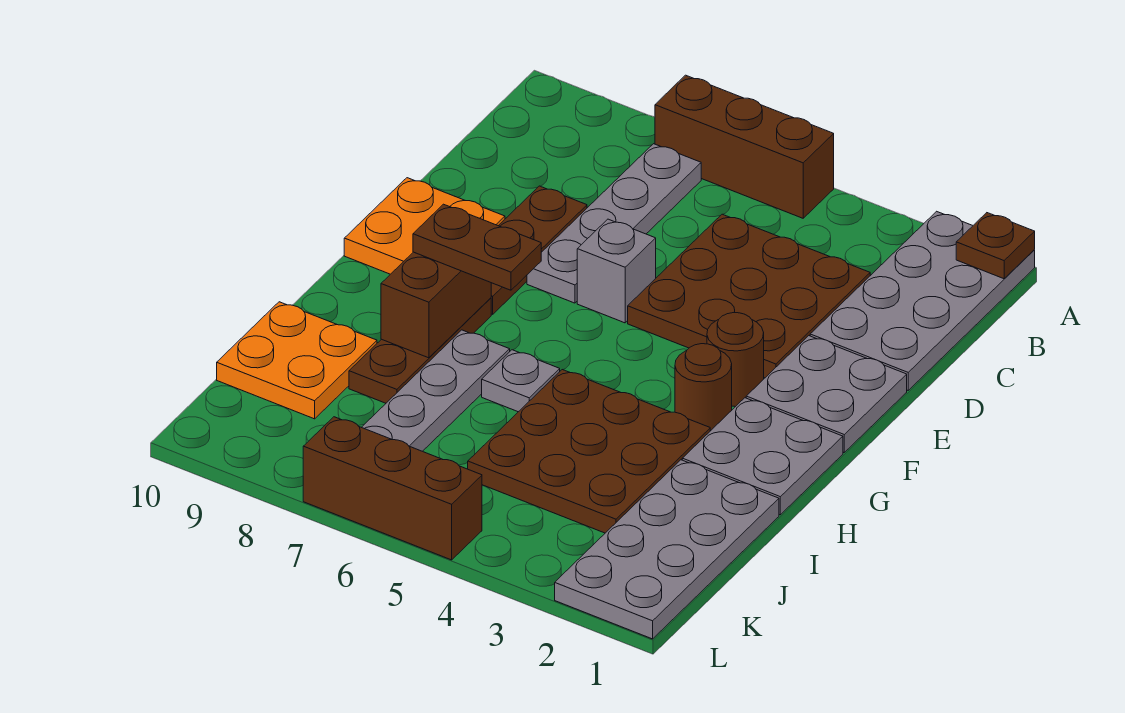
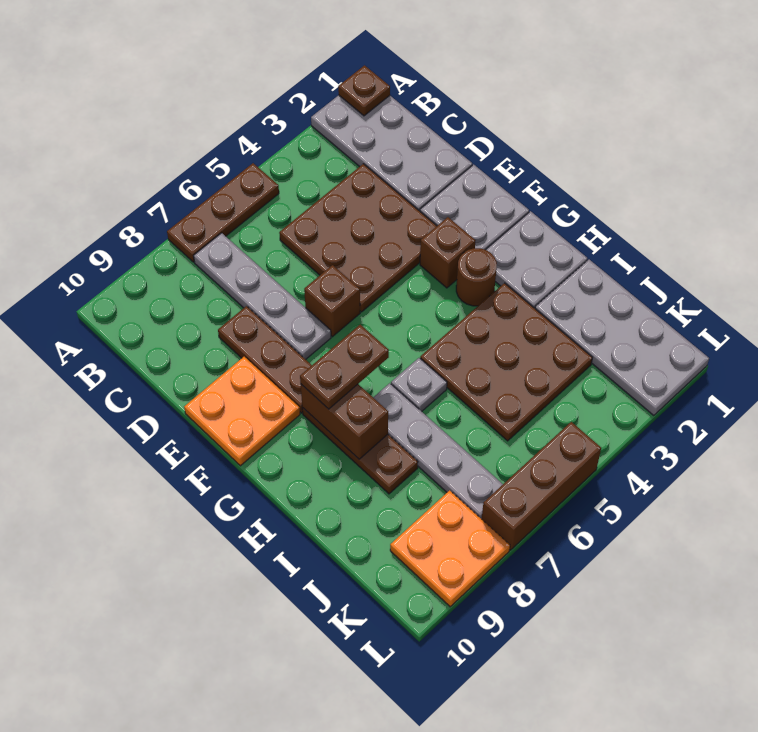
brown brick A5:A7 level 1 -> brown plate A5:A7 level 1
grey brick E6 level 1 -> brown brick E6 level 1
brown round brick F3 level 1 -> brown brick F3 level 1
orange plate I9:J10 level 1 -> orange plate K8:L9 level 1

